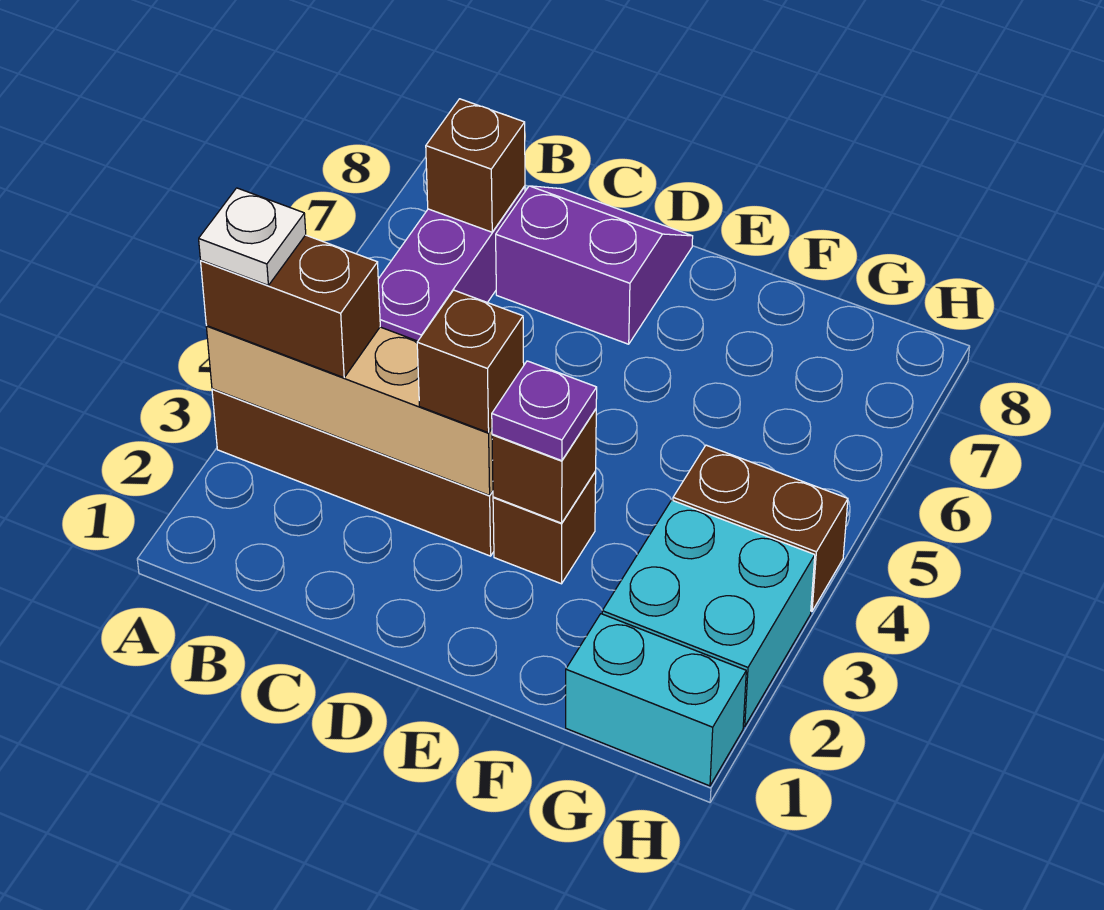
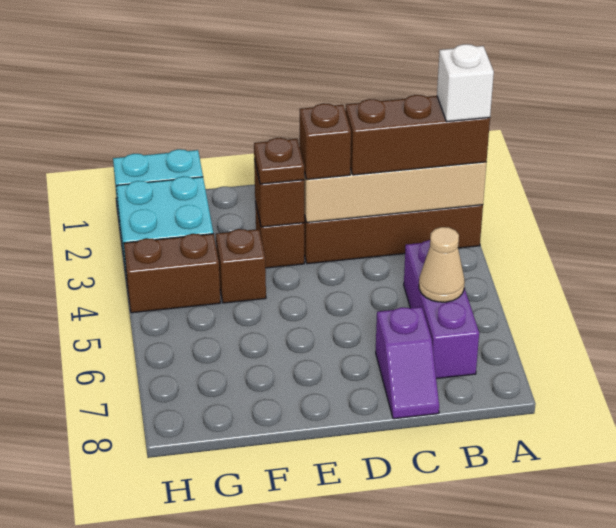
brown brick A3:B3 level 3 -> brown brick A3:C3 level 3
white plate A3 level 4 -> white brick A3 level 4
none -> tan cone B6 level 2
brown brick B7 level 2 -> brown brick F4 level 1
purple slope C7:D8 level 1 top 7 -> purple slope C7:C8 level 1 top 7
purple plate E3 level 3 -> brown plate E3 level 3

